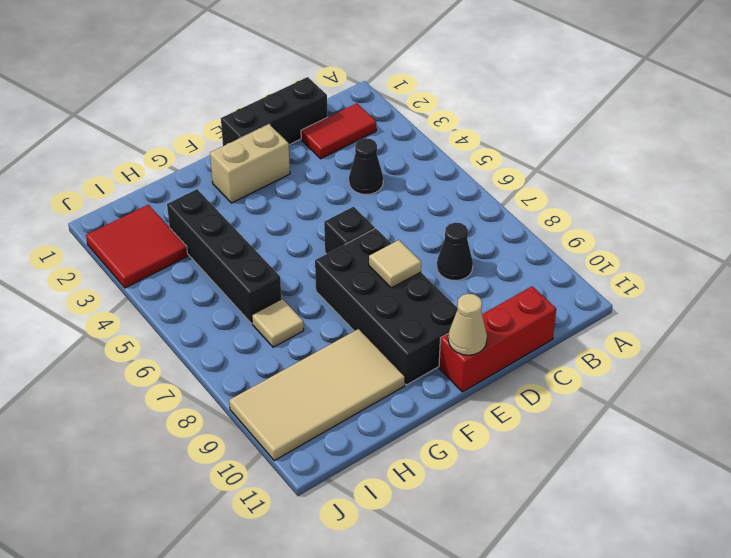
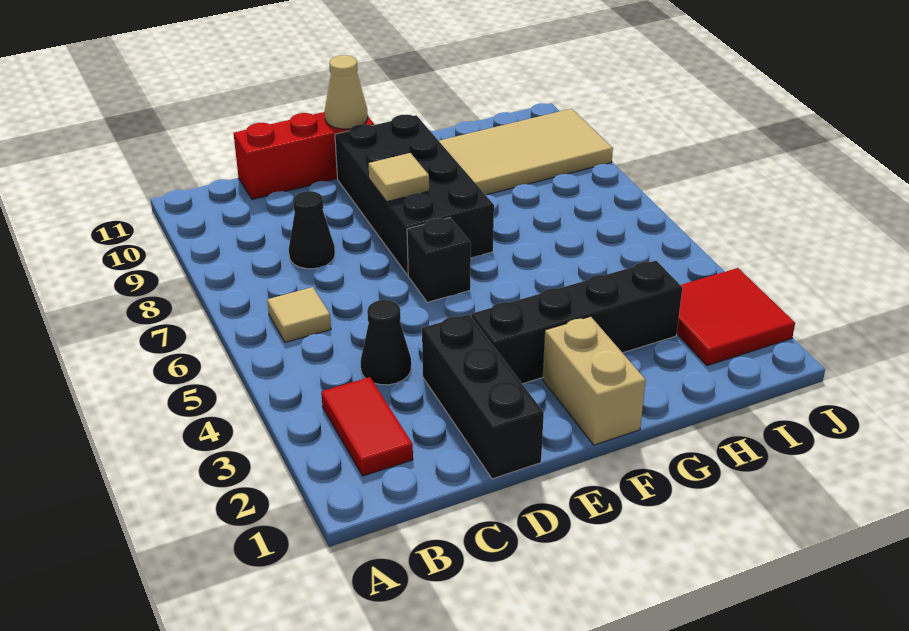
red tile B2:C2 level 1 -> red tile B2:B3 level 1
black brick C1:E1 level 1 -> black brick D1:D3 level 1
tan brick E2:F2 level 1 -> tan brick F1:F2 level 1
black brick H3:H6 level 1 -> black brick E3:H3 level 1
tan tile H7 level 1 -> tan tile B6 level 1

